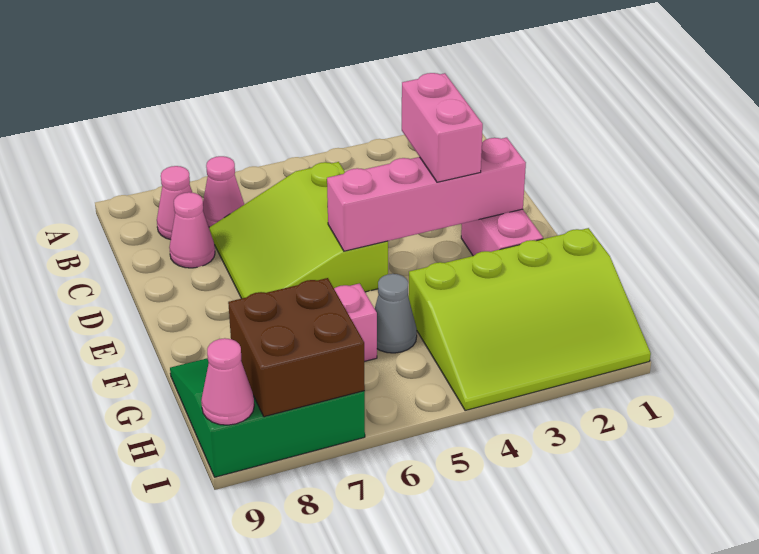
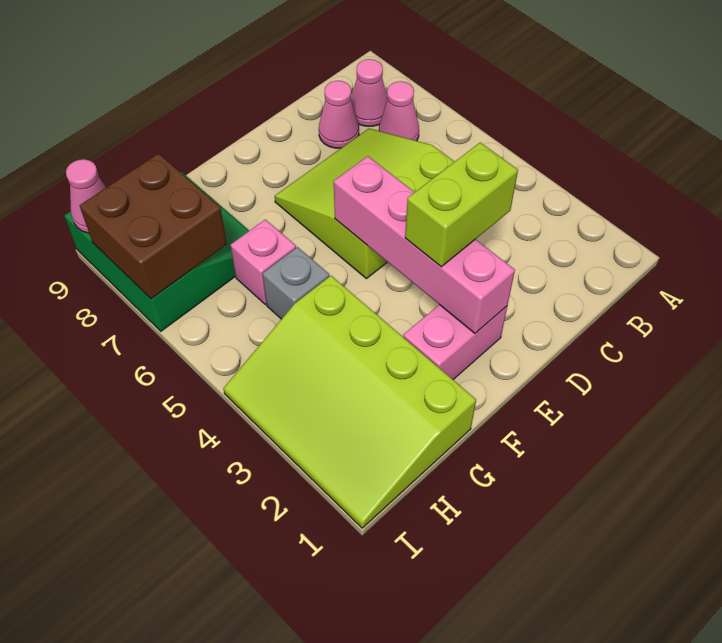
pink brick D3:E3 level 3 -> lime brick D3:E3 level 3
grey cone G5 level 1 -> grey brick G5 level 1

